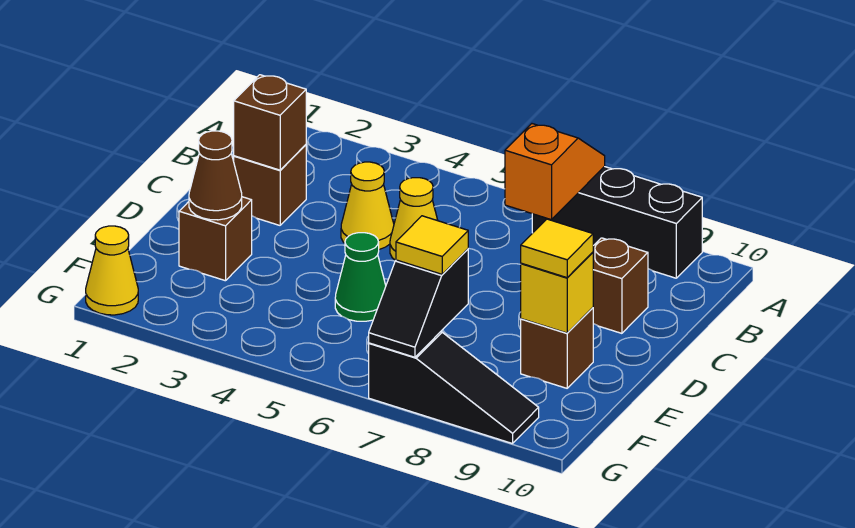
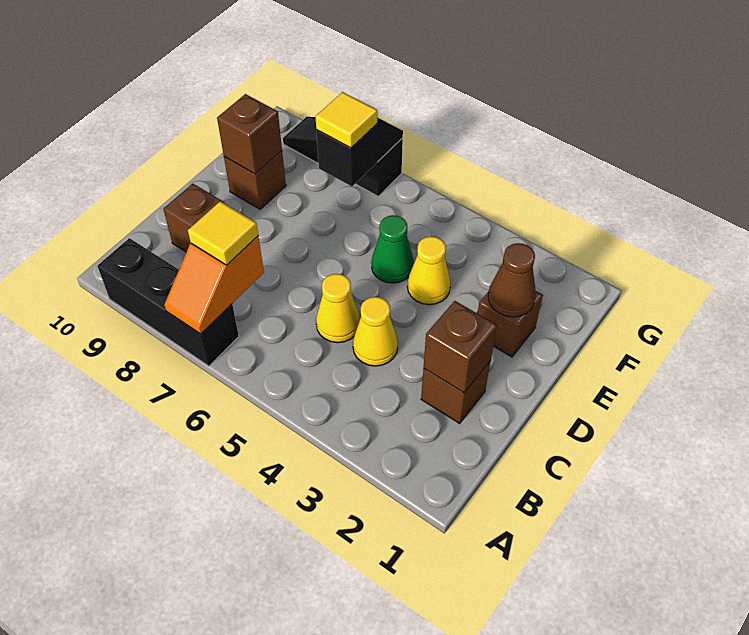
yellow brick E9 level 2 -> brown brick E9 level 2
yellow tile E9 level 3 -> yellow tile B7 level 3
yellow cone G1 level 1 -> yellow cone E4 level 1

